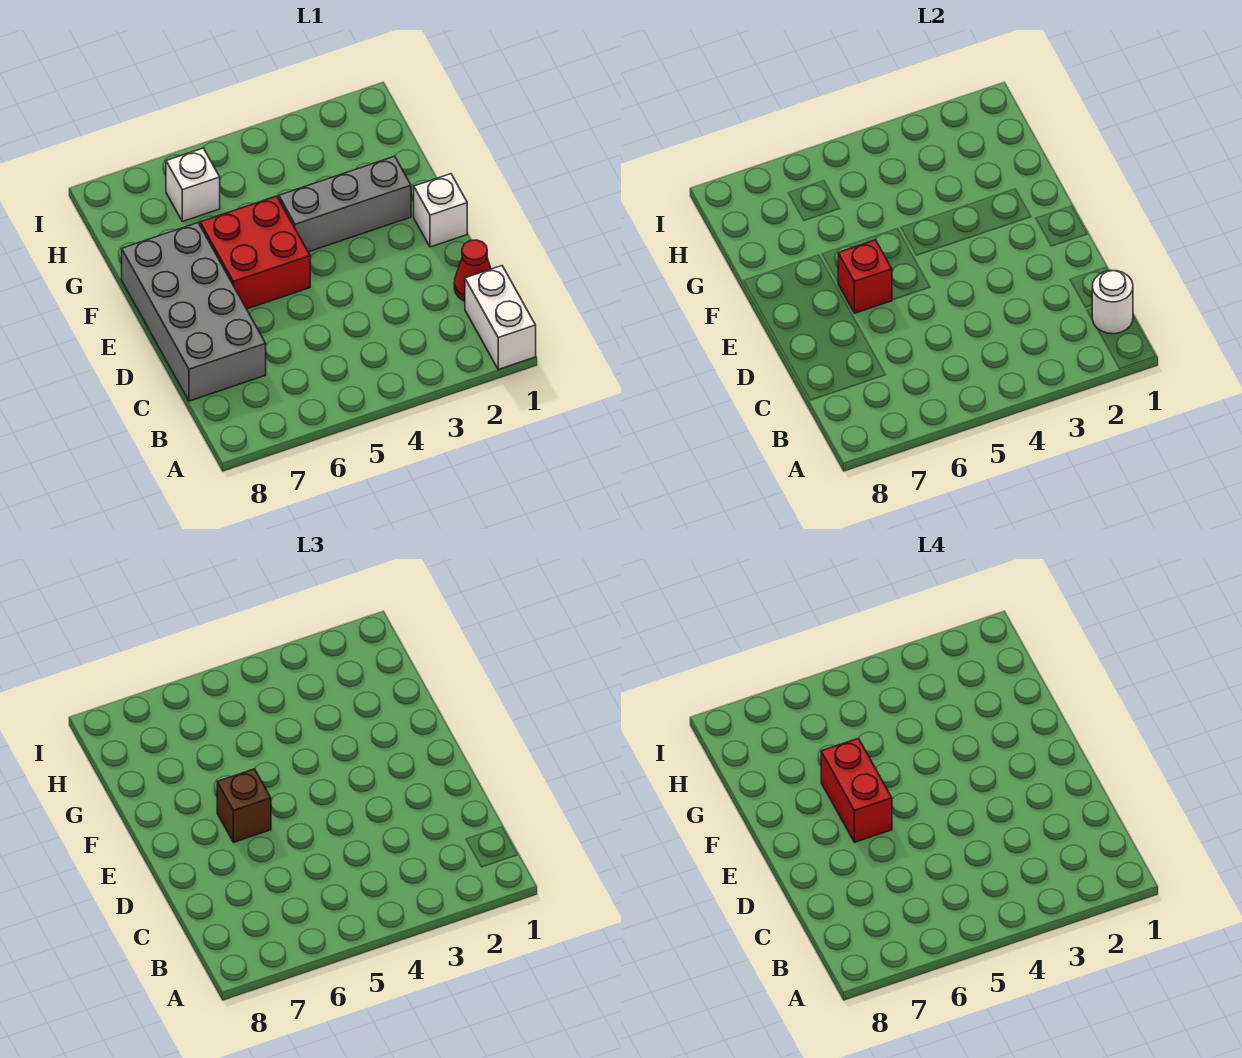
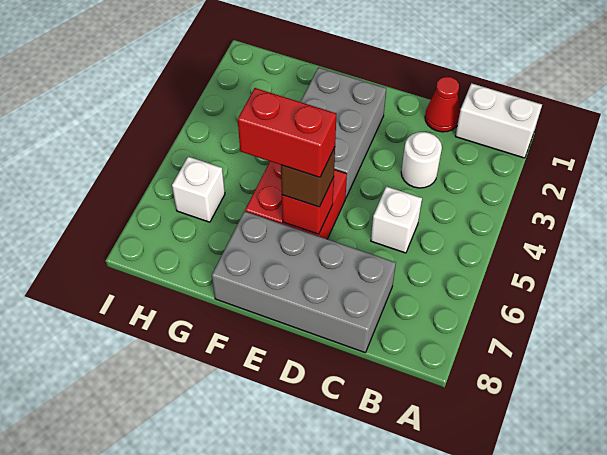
white round brick B1 level 2 -> white round brick C3 level 1
white brick E1 level 1 -> white brick C5 level 1
grey brick F2:F4 level 1 -> grey brick E2:F4 level 1

